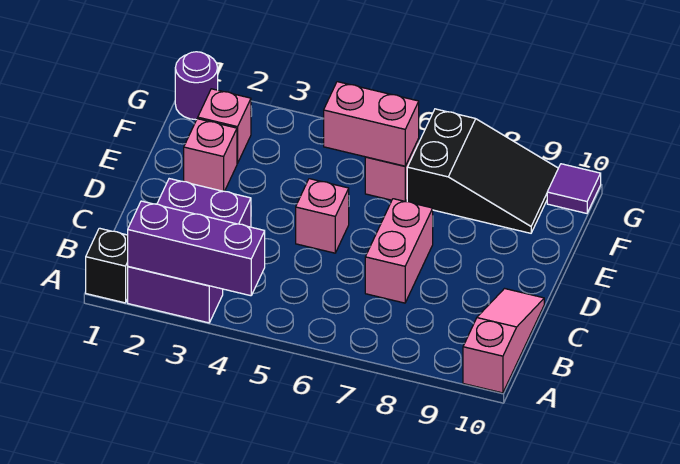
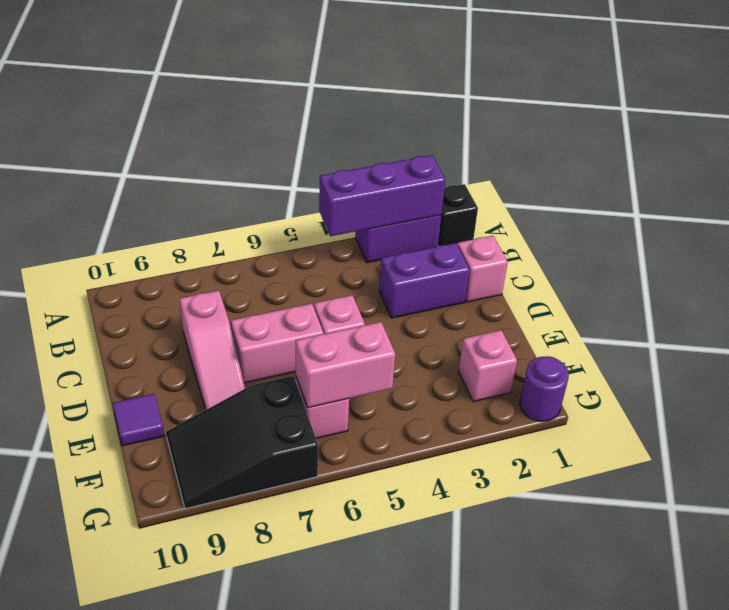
pink slope A10:C10 level 1 top A -> pink slope C8:E8 level 1 top C
pink brick C7:D7 level 1 -> pink brick D6:D7 level 1
pink brick E2 level 1 -> pink brick C1 level 1
purple tile G10 level 1 -> purple tile E10 level 1

